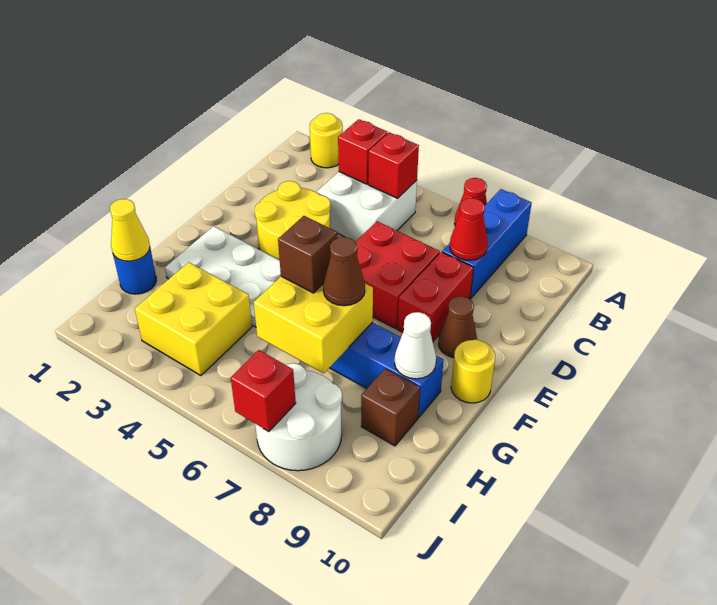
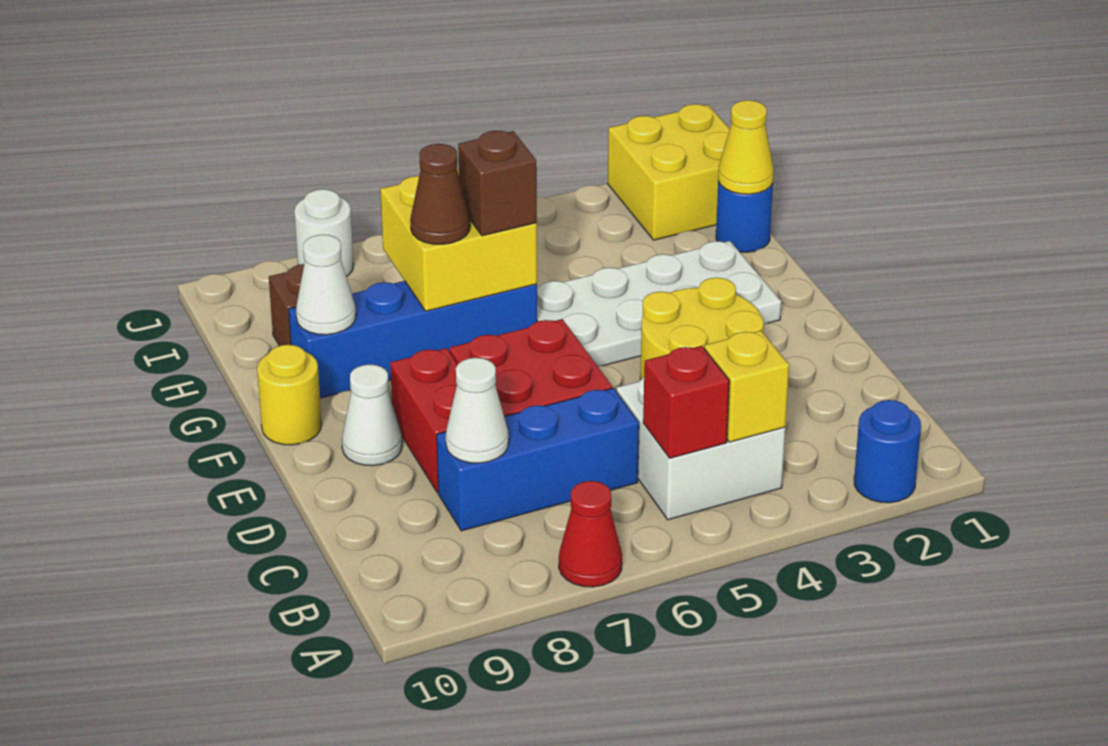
yellow round brick A2 level 1 -> blue round brick A2 level 1
blue brick A8:C8 level 1 -> blue brick C6:C8 level 1
red brick B4 level 2 -> yellow brick B4 level 2
red cone C8 level 2 -> white cone C8 level 2
brown cone E9 level 1 -> white cone E9 level 1
yellow brick H3:I4 level 1 -> yellow brick I1:J2 level 1
white round brick I7:J8 level 1 -> white round brick J8 level 1
red brick J7 level 2 -> none

